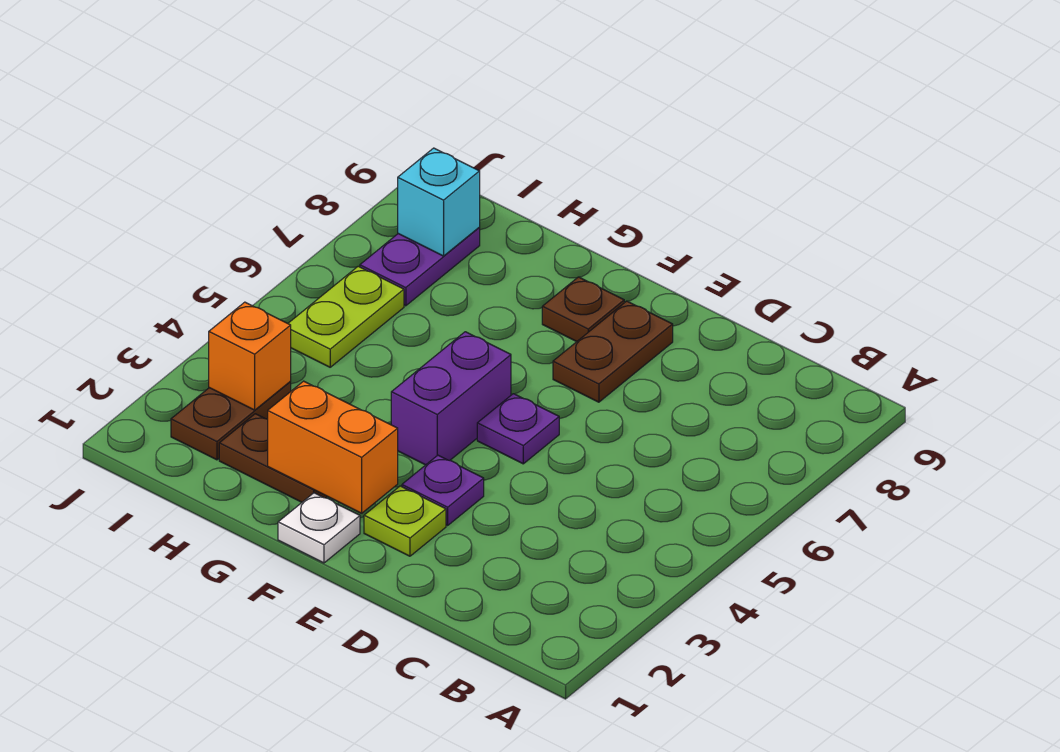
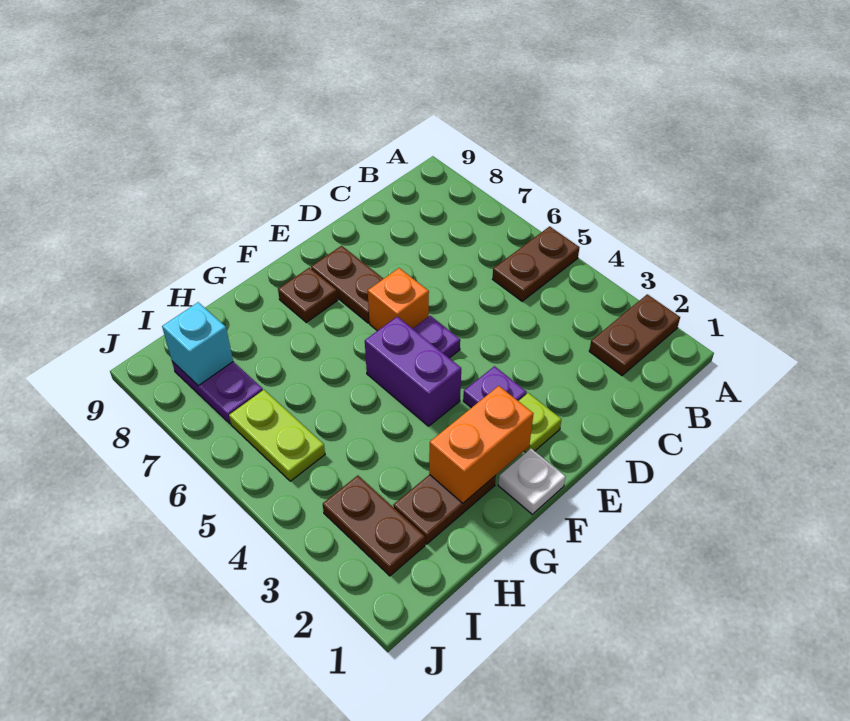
none -> brown plate A2:B2 level 1
none -> brown plate A5:B5 level 1
orange brick I3 level 2 -> orange brick E6 level 1

